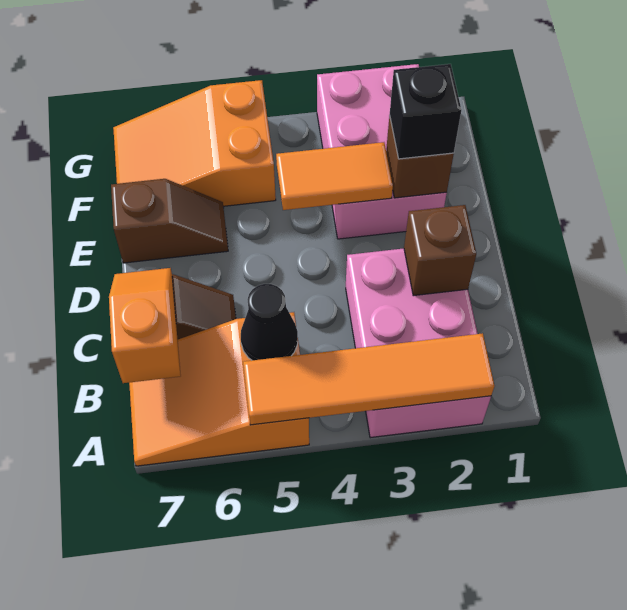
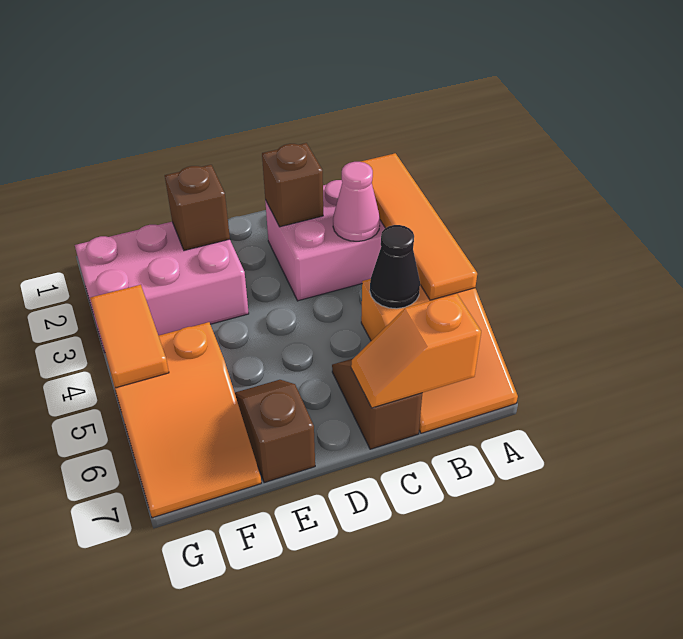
none -> pink cone B3 level 2
black brick E2 level 3 -> none
orange tile E3:E4 level 2 -> orange tile G4:G5 level 2

